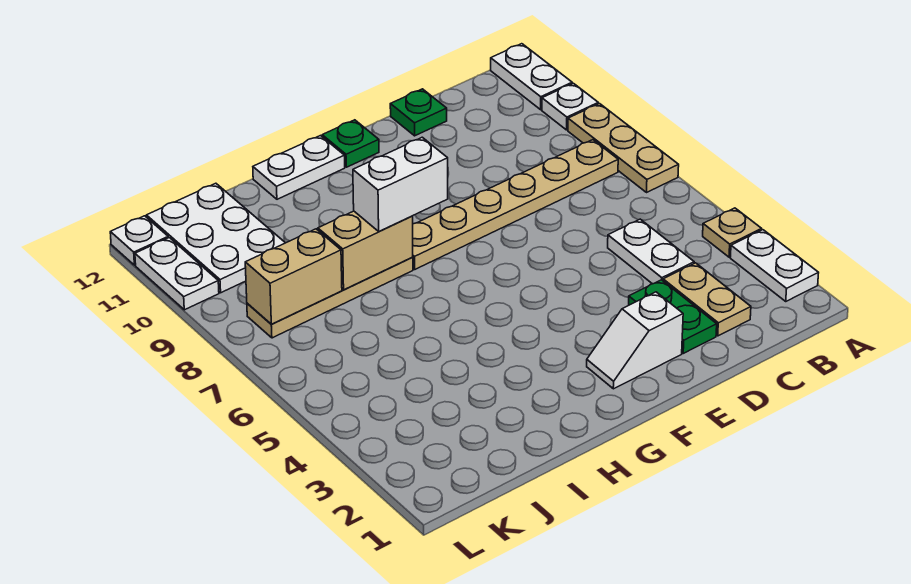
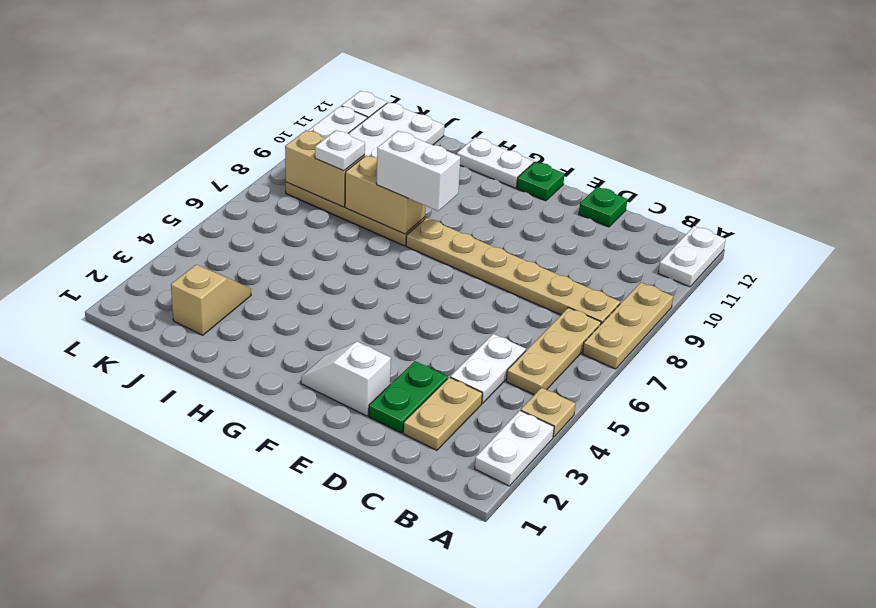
white plate A10 level 1 -> white plate J8 level 3
none -> tan plate B5:B7 level 1
none -> tan slope J2:J3 level 1 top 2

